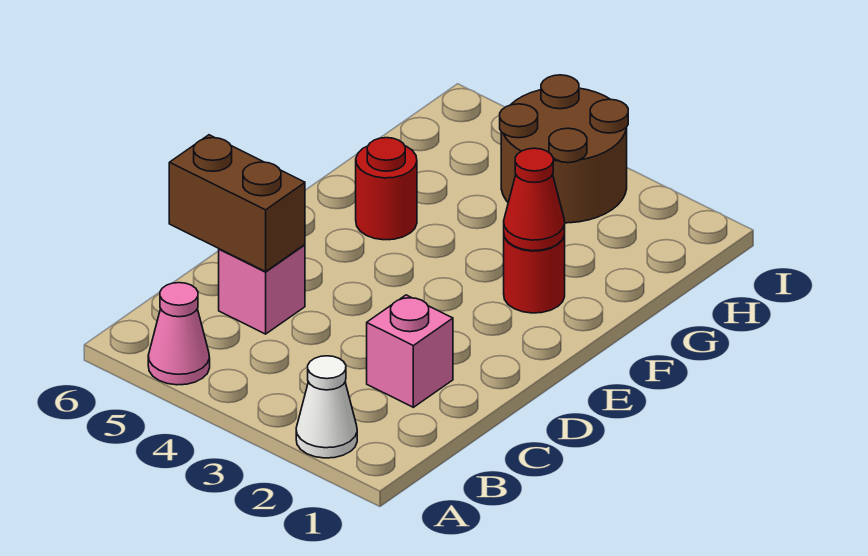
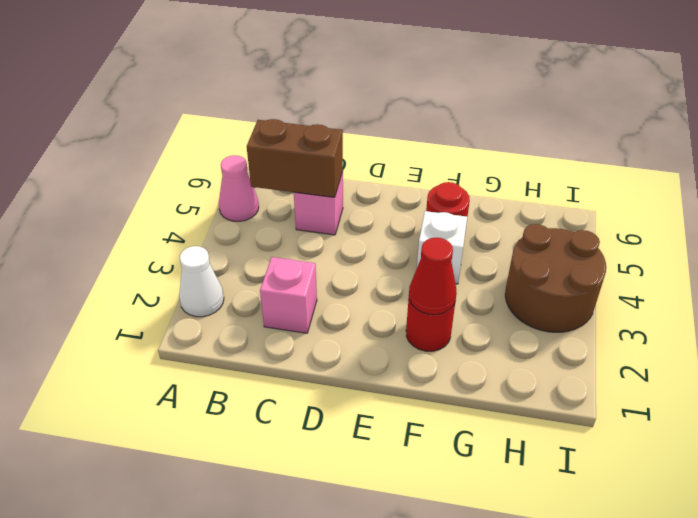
brown brick C5:C6 level 2 -> brown brick B5:C5 level 2
none -> white brick F4 level 1

